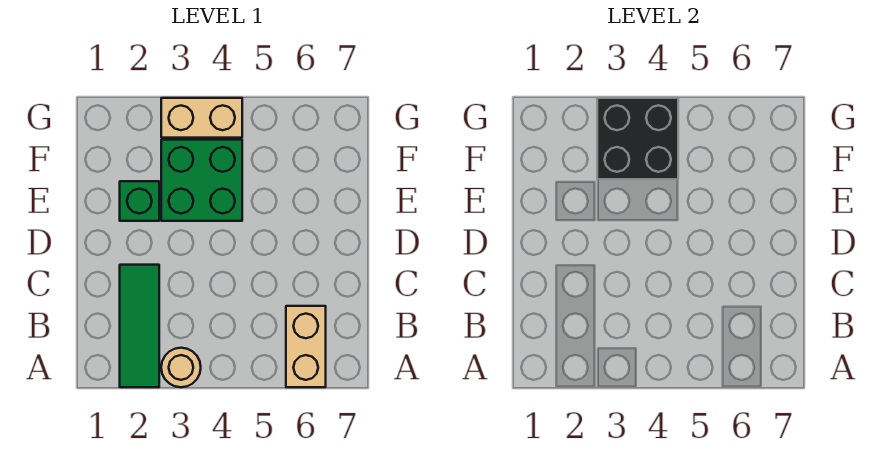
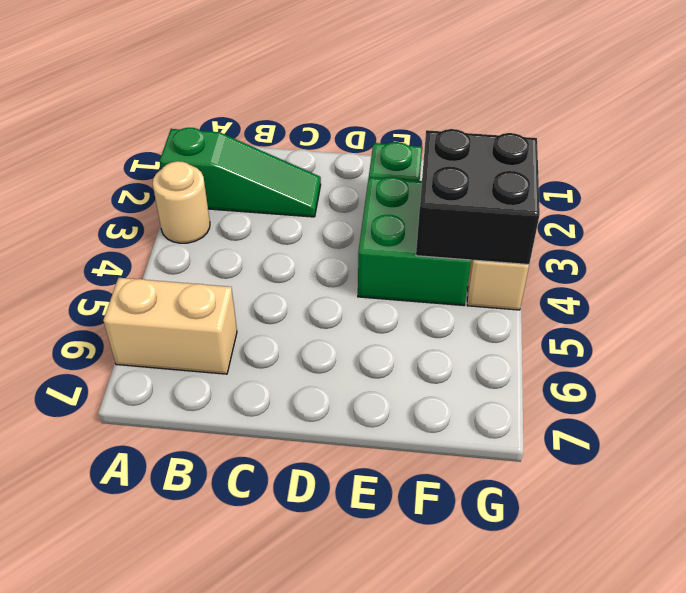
green tile A2:C2 level 1 -> green slope A2:C2 level 1 top A

